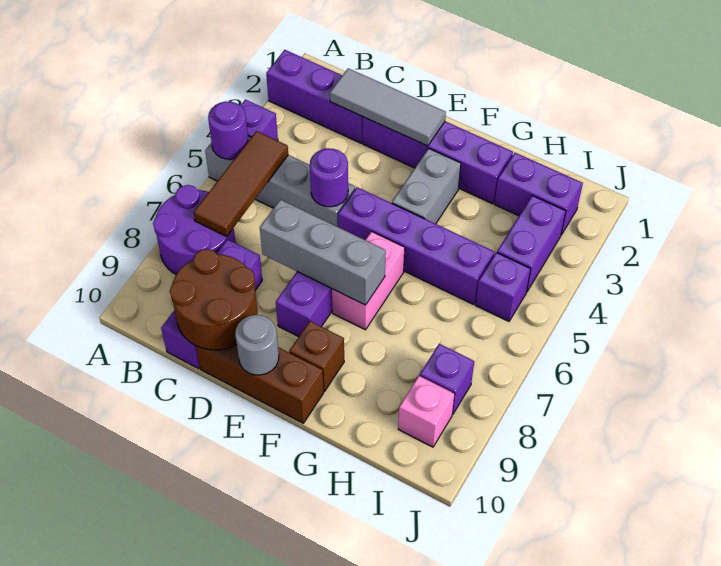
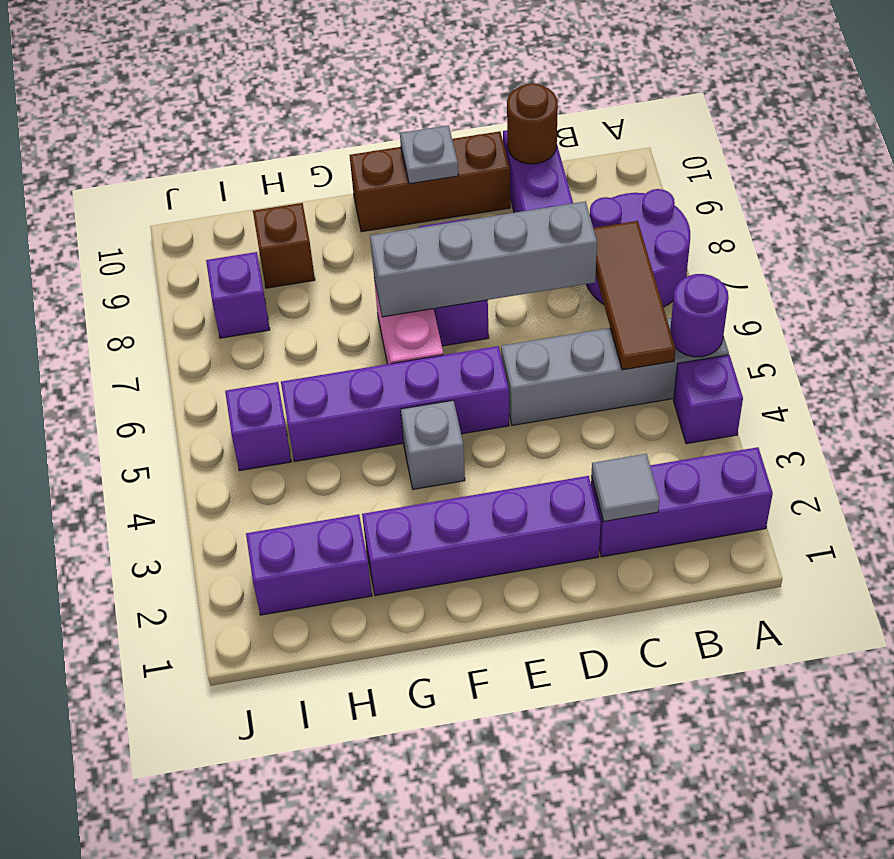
grey tile C2:E2 level 2 -> grey tile C2 level 2
brown round brick C9:D10 level 2 -> brown round brick C10 level 2
purple round brick D5 level 2 -> none
grey brick D7:F7 level 2 -> grey brick C7:F7 level 2
grey round brick E10 level 2 -> grey plate E10 level 2
grey brick F3:F4 level 1 -> grey brick F4 level 1
brown brick F9 level 1 -> brown brick H9 level 1
purple brick I3:I4 level 1 -> none
pink brick I9 level 1 -> none

